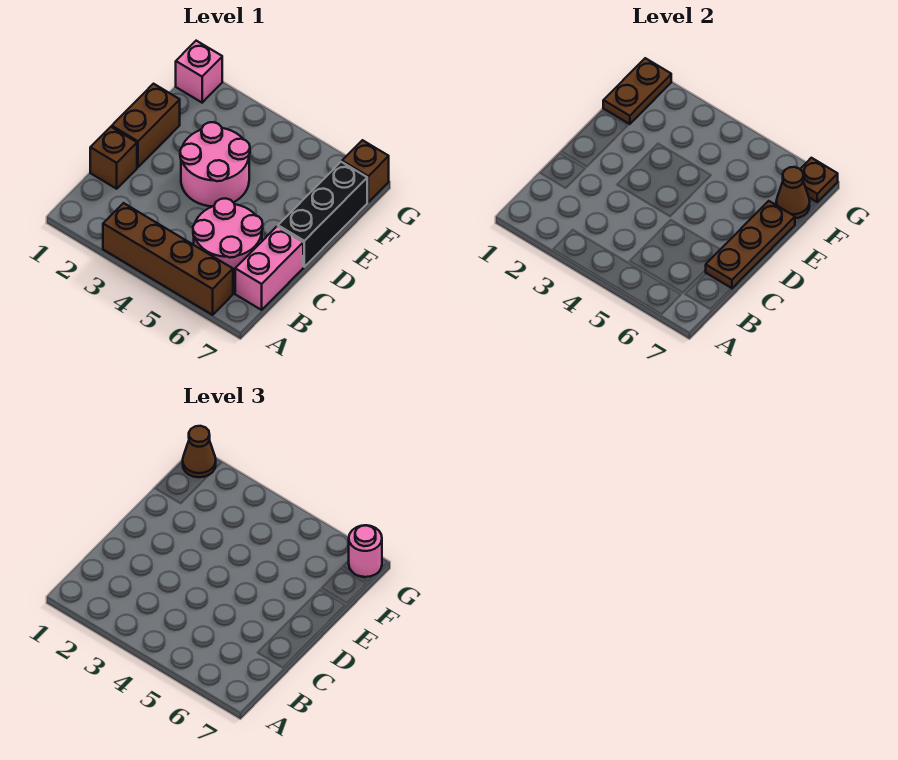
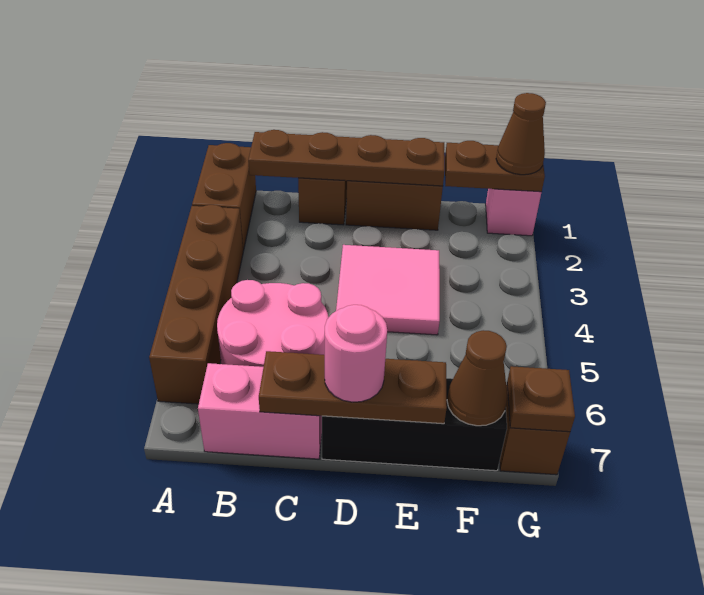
none -> brown brick A1:A2 level 1
none -> brown plate B1:E1 level 2
pink round brick D3:E4 level 1 -> pink tile D3:E4 level 1
pink round brick G7 level 3 -> pink round brick D7 level 3

